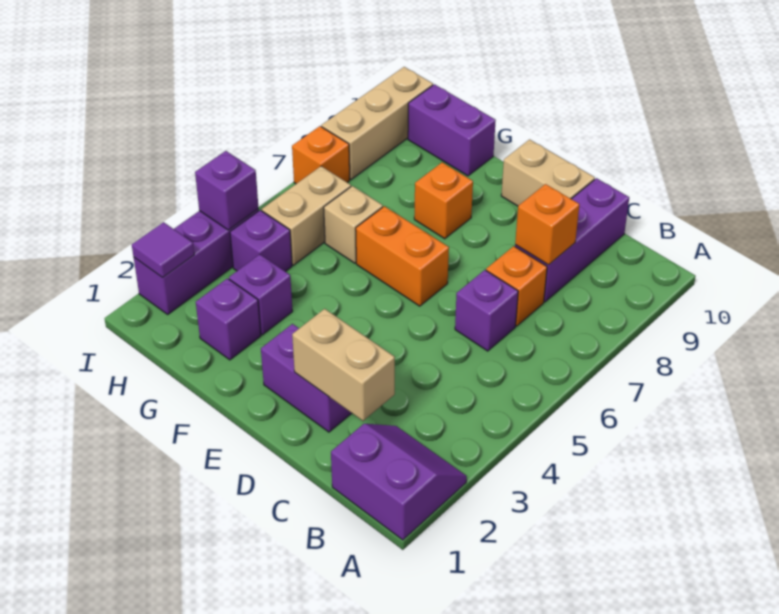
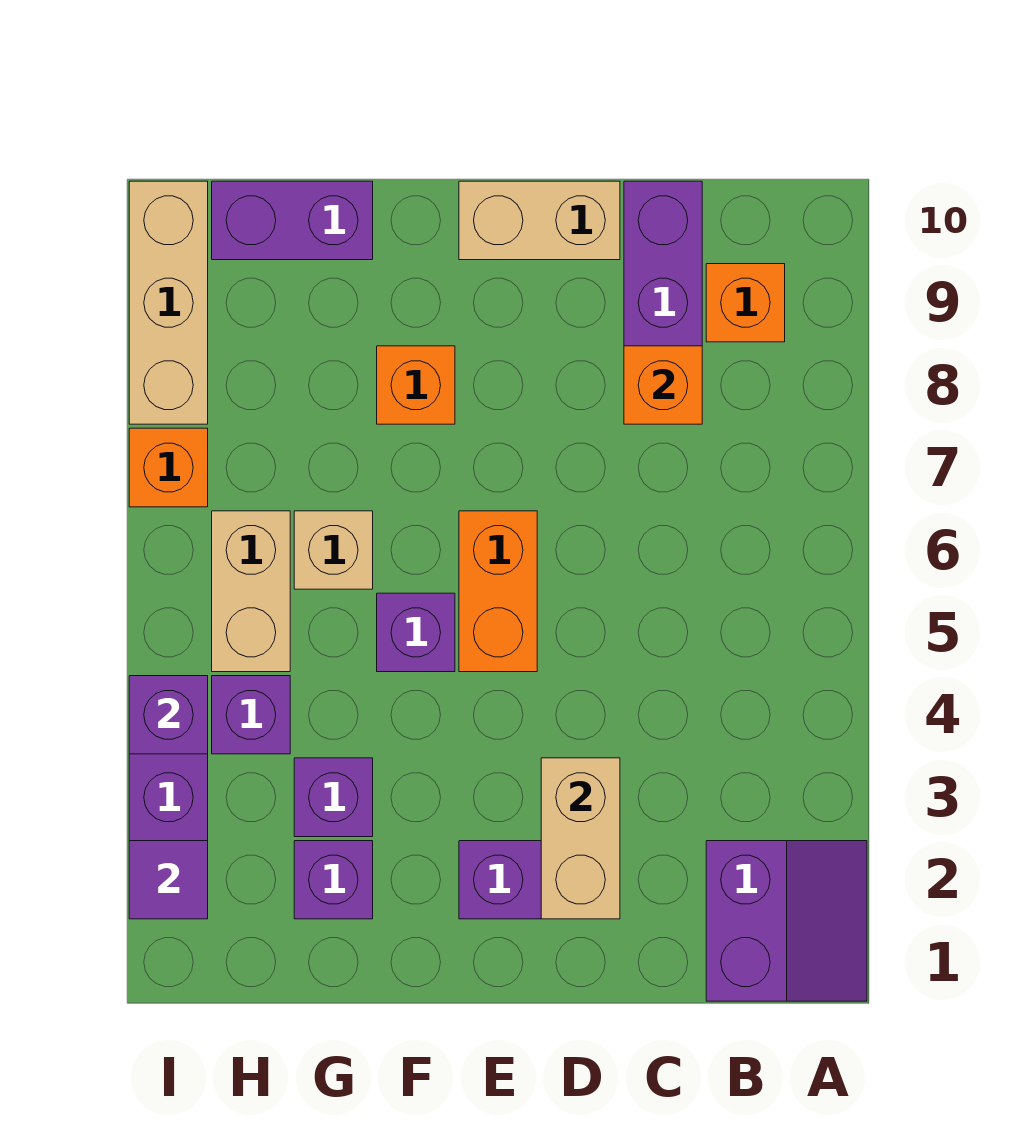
purple slope A1:B2 level 1 top 1 -> purple slope A1:B2 level 1 top B
tan brick C2:D2 level 2 -> tan brick D2:D3 level 2
purple brick C6 level 1 -> purple brick F5 level 1
orange brick C7 level 1 -> orange brick B9 level 1
orange brick E6:F6 level 1 -> orange brick E5:E6 level 1

